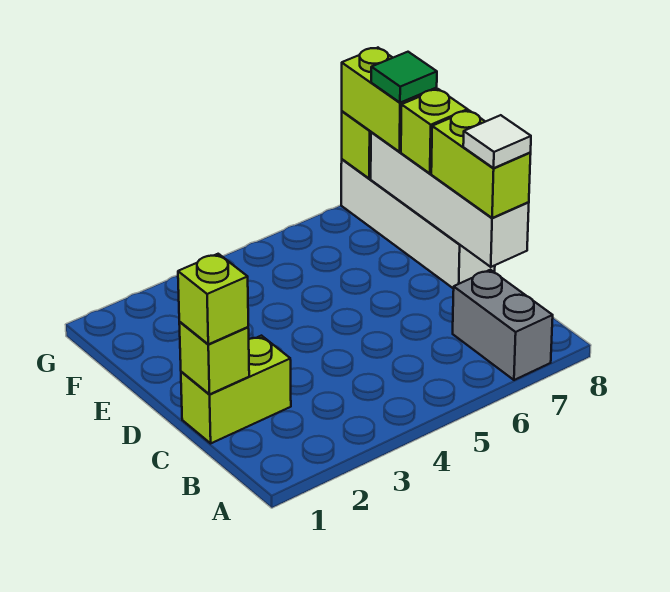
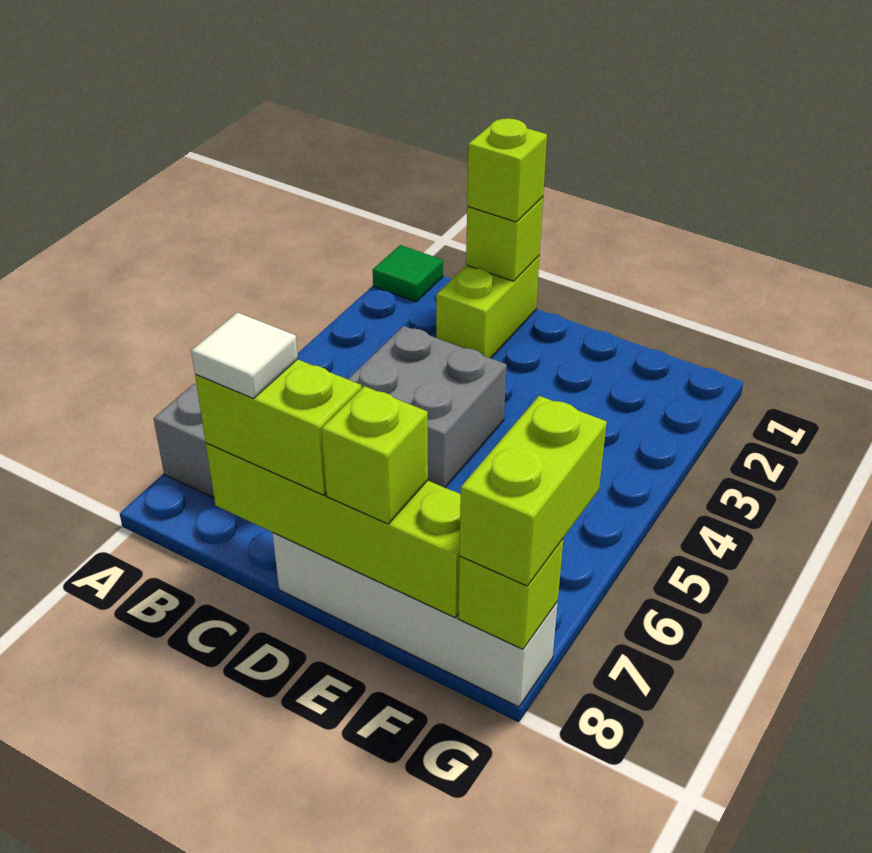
none -> grey brick C4:D5 level 1
white brick C8:F8 level 2 -> lime brick C8:F8 level 2
lime brick F8:G8 level 3 -> lime brick G7:G8 level 3
green tile F8 level 4 -> green tile A1 level 1

